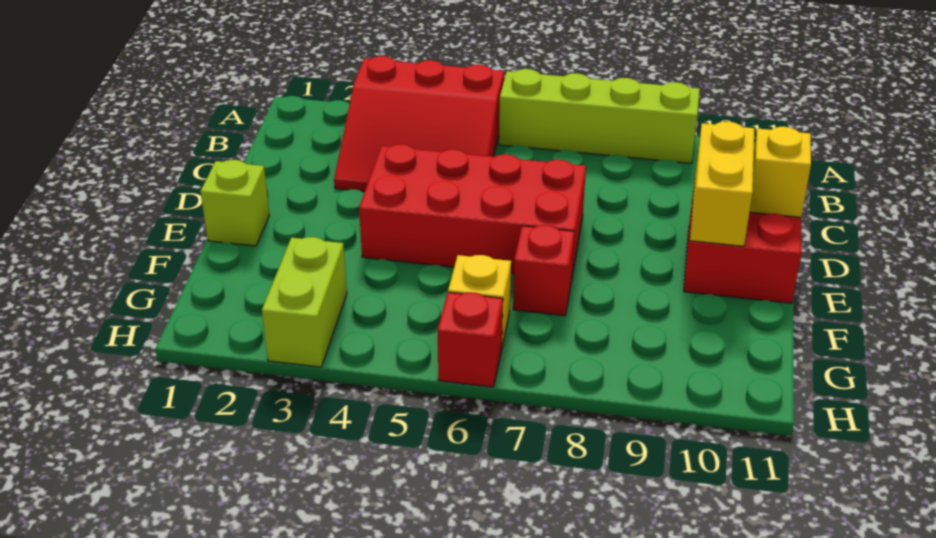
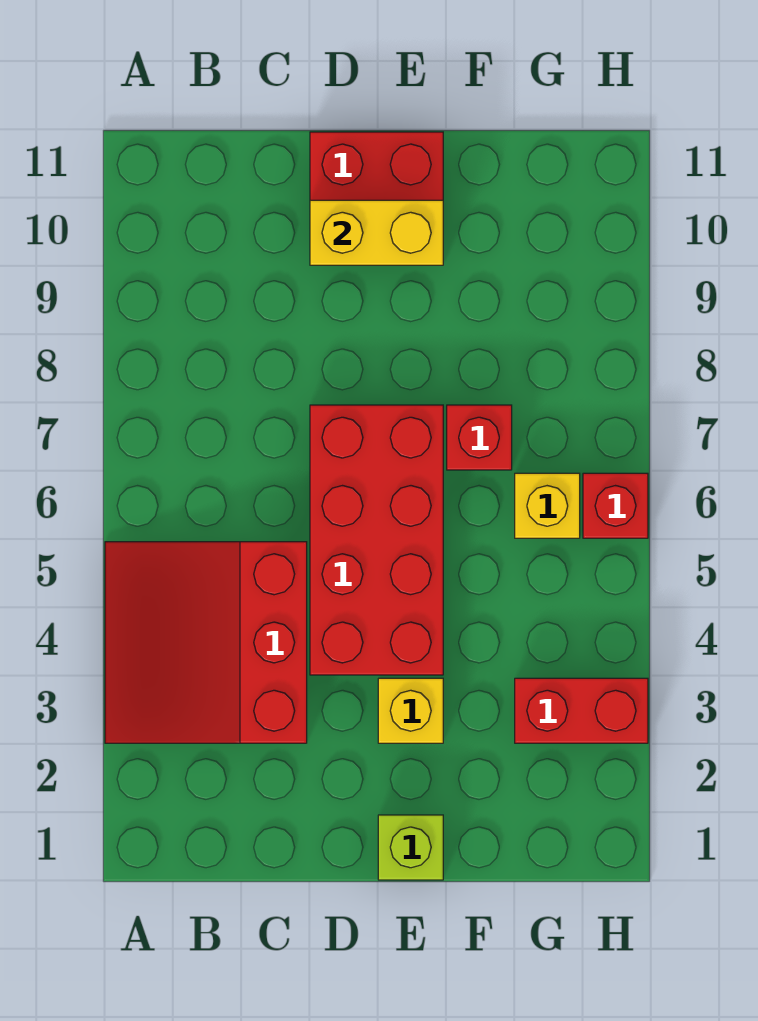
red slope A3:C5 level 1 top A -> red slope A3:C5 level 1 top C
lime brick A6:A9 level 1 -> none
yellow brick D11 level 2 -> yellow brick E3 level 1
lime brick G3:H3 level 1 -> red brick G3:H3 level 1

